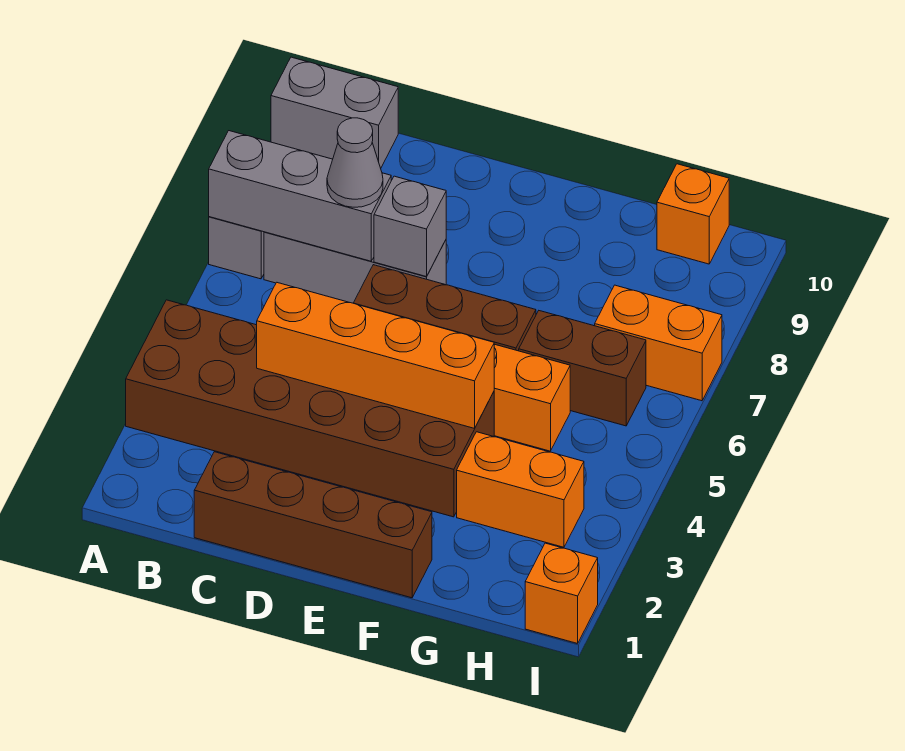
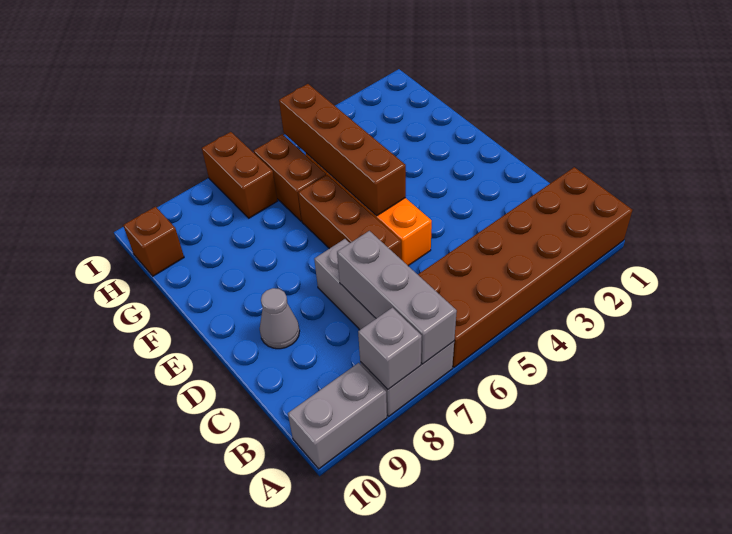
brown brick A3:F4 level 1 -> brown brick A1:B6 level 1
grey brick A10:B10 level 1 -> grey brick A9:A10 level 1
brown brick C1:F1 level 1 -> brown brick E5:H5 level 2
orange brick C4:F4 level 2 -> none
grey cone C7 level 3 -> grey cone D9 level 1
grey brick D7 level 2 -> grey brick A8 level 2
orange brick G3:H3 level 1 -> none
orange brick H7:I7 level 1 -> brown brick H7:I7 level 1
orange brick H10 level 1 -> brown brick H10 level 1
orange brick I1 level 1 -> none

